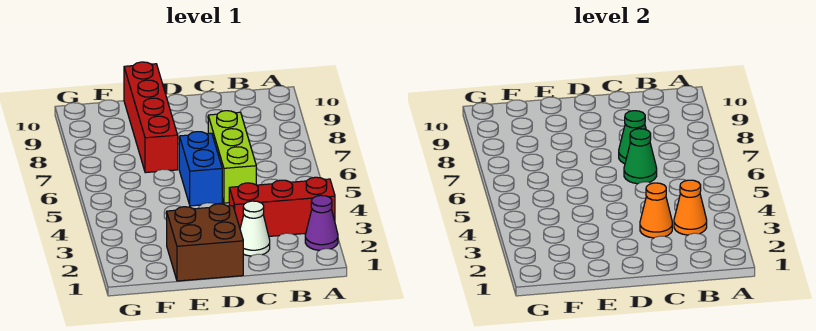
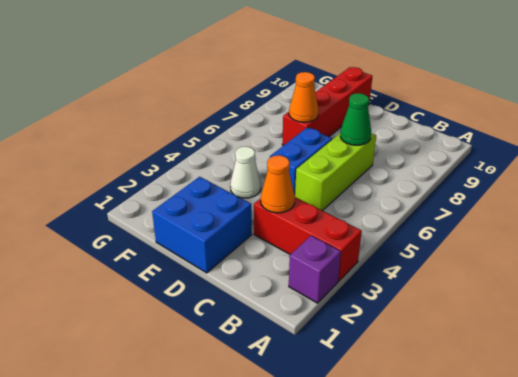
purple cone A2 level 1 -> purple brick A2 level 1
orange cone B3 level 2 -> orange cone E7 level 2
white cone C2 level 1 -> white cone E4 level 1
green cone C6 level 2 -> none
brown brick D1:E2 level 1 -> blue brick D1:E2 level 1

